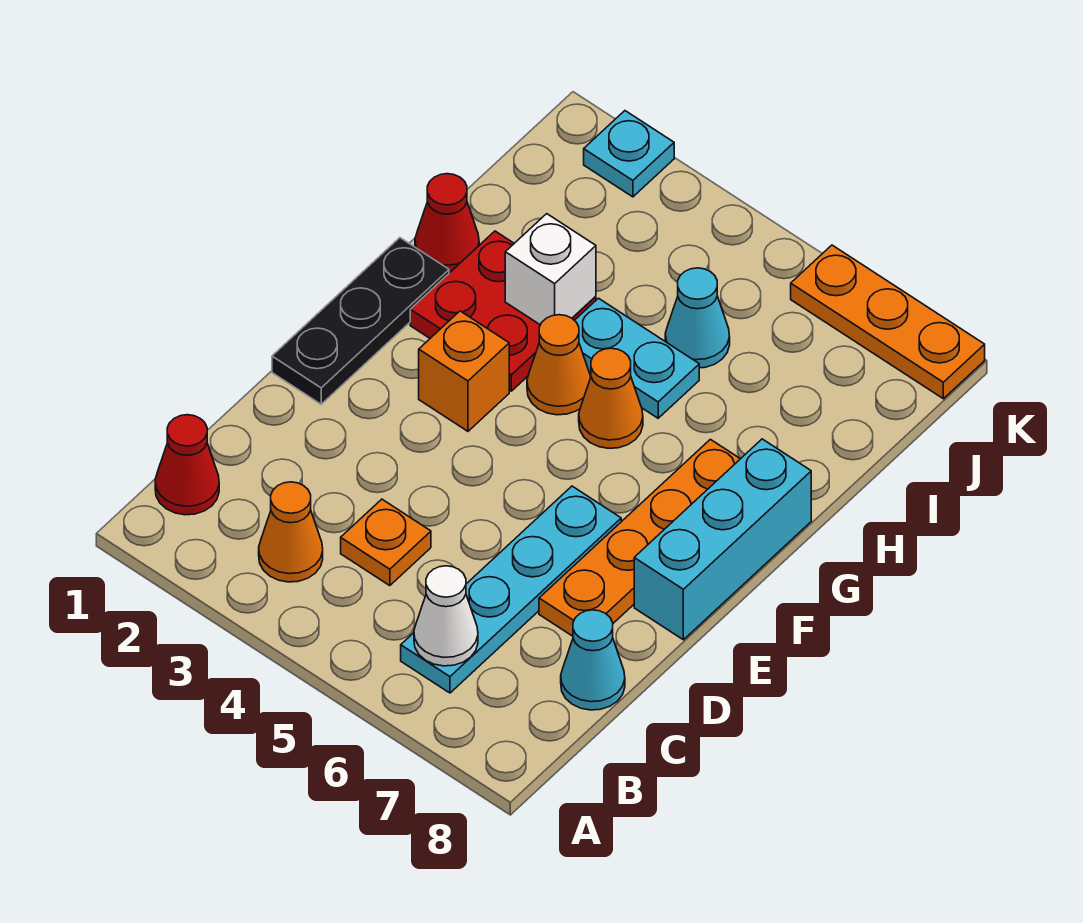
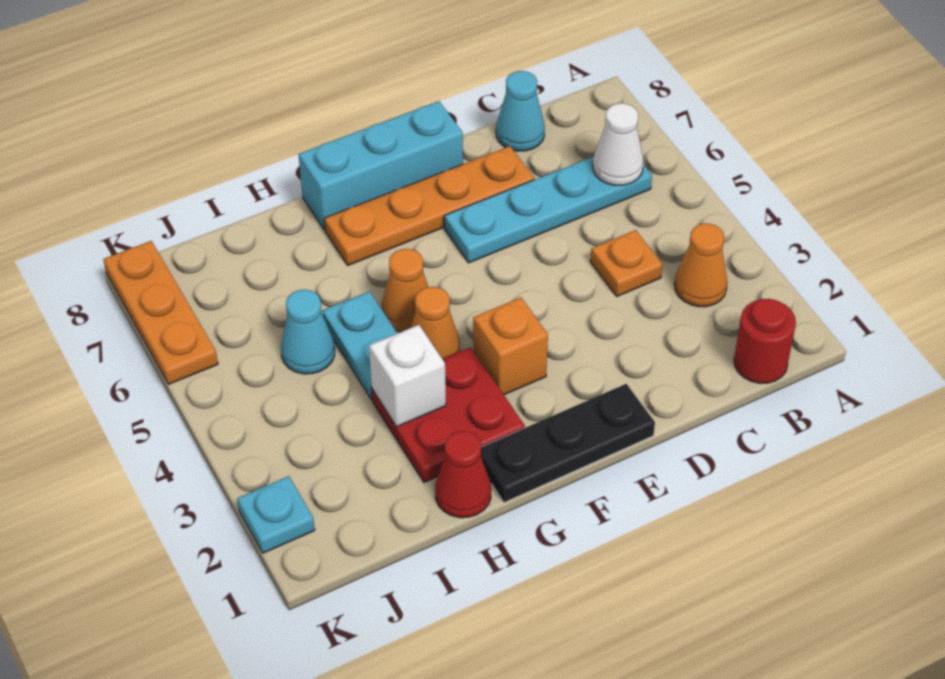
red cone B1 level 1 -> red round brick B1 level 1

